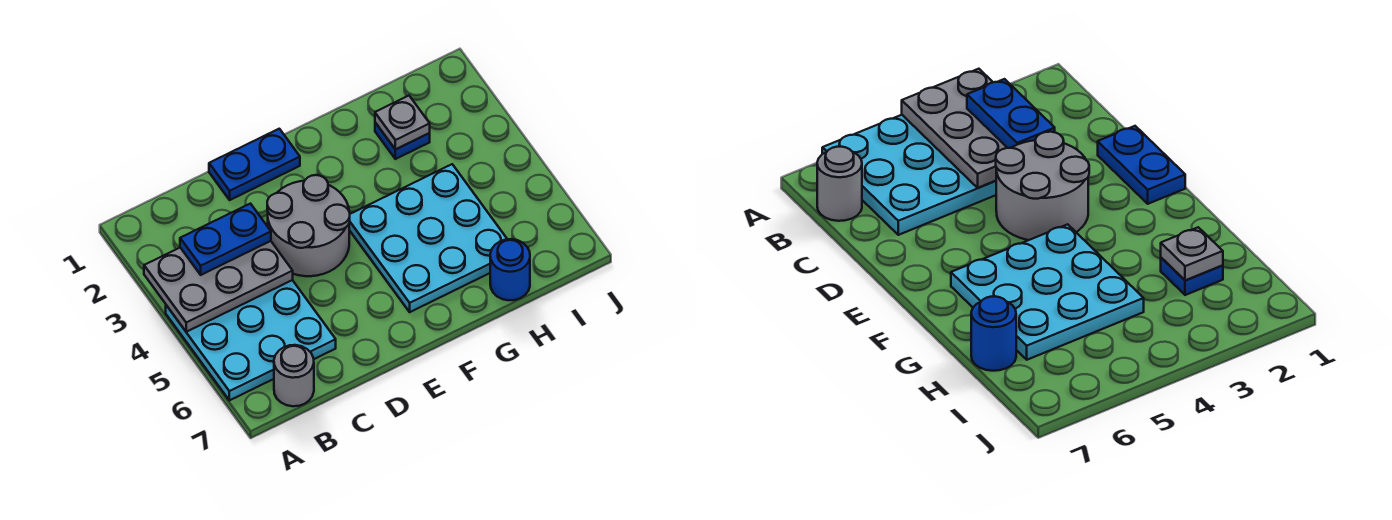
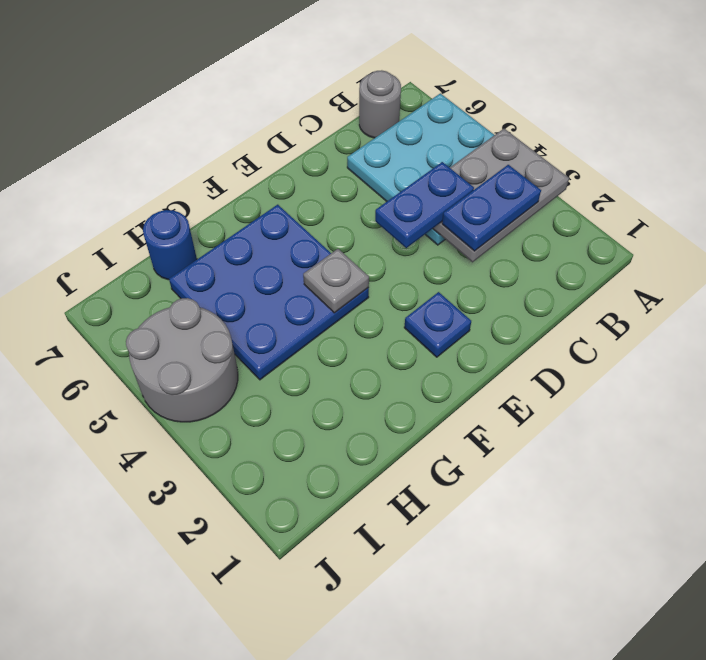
blue plate D1:E1 level 1 -> blue plate C4:D4 level 3
grey round brick D3:E4 level 1 -> grey round brick I4:J5 level 1
cyan plate F4:H6 level 1 -> blue plate F4:H6 level 1
blue plate H2 level 1 -> blue plate E2 level 1
grey plate H2 level 2 -> grey plate F4 level 2

